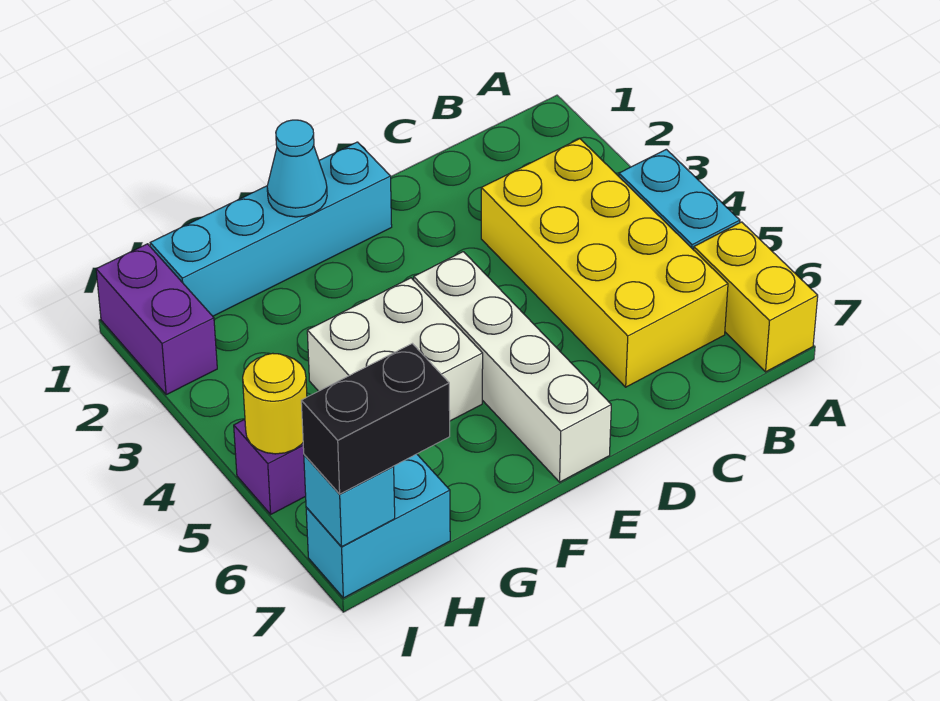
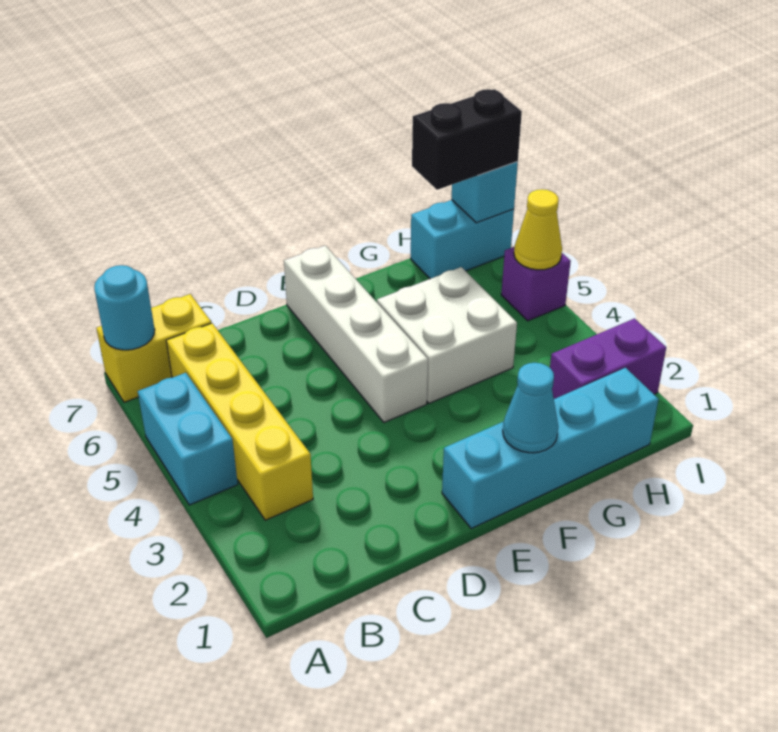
yellow brick A6:A7 level 1 -> yellow brick A7:B7 level 1
none -> cyan round brick A7 level 2
yellow brick B3:C6 level 1 -> yellow brick B3:B6 level 1
purple brick I1:I2 level 1 -> purple brick H2:I2 level 1
yellow round brick I5 level 2 -> yellow cone I5 level 2

